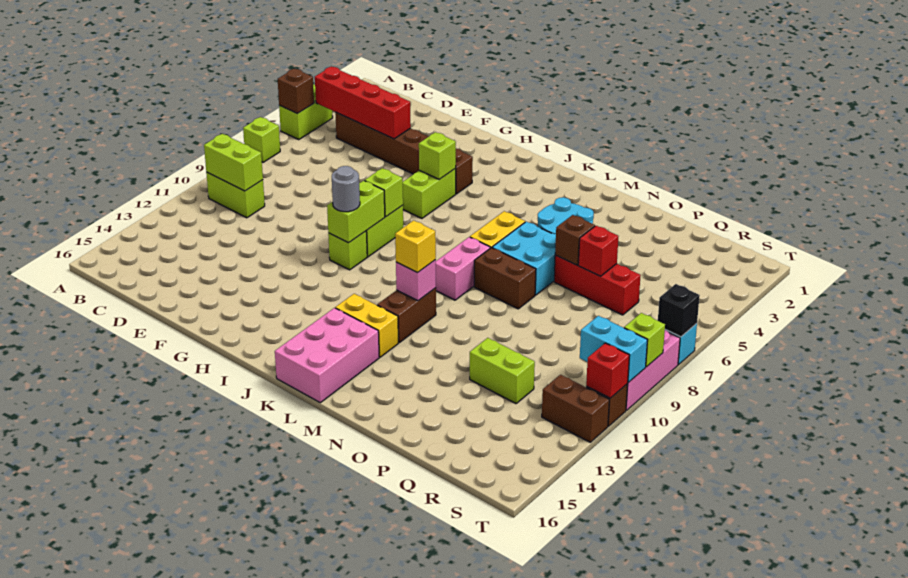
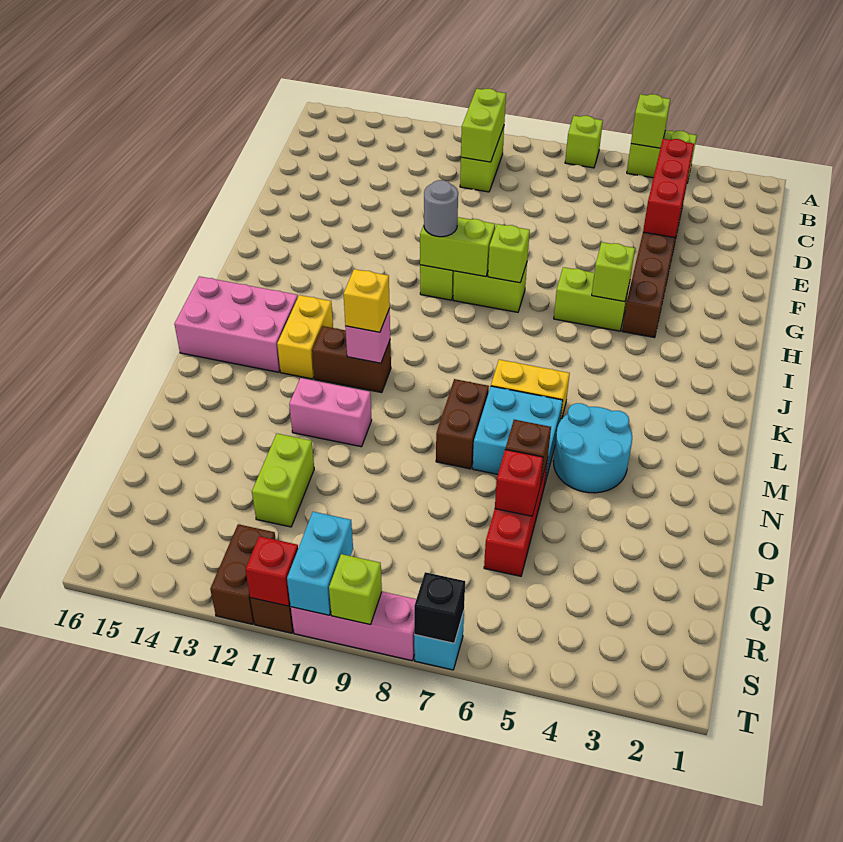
brown brick A5 level 2 -> lime brick A5 level 2
red brick B4:E4 level 2 -> red brick C4:E4 level 2
pink brick L8:L9 level 1 -> pink brick N11:N12 level 1

